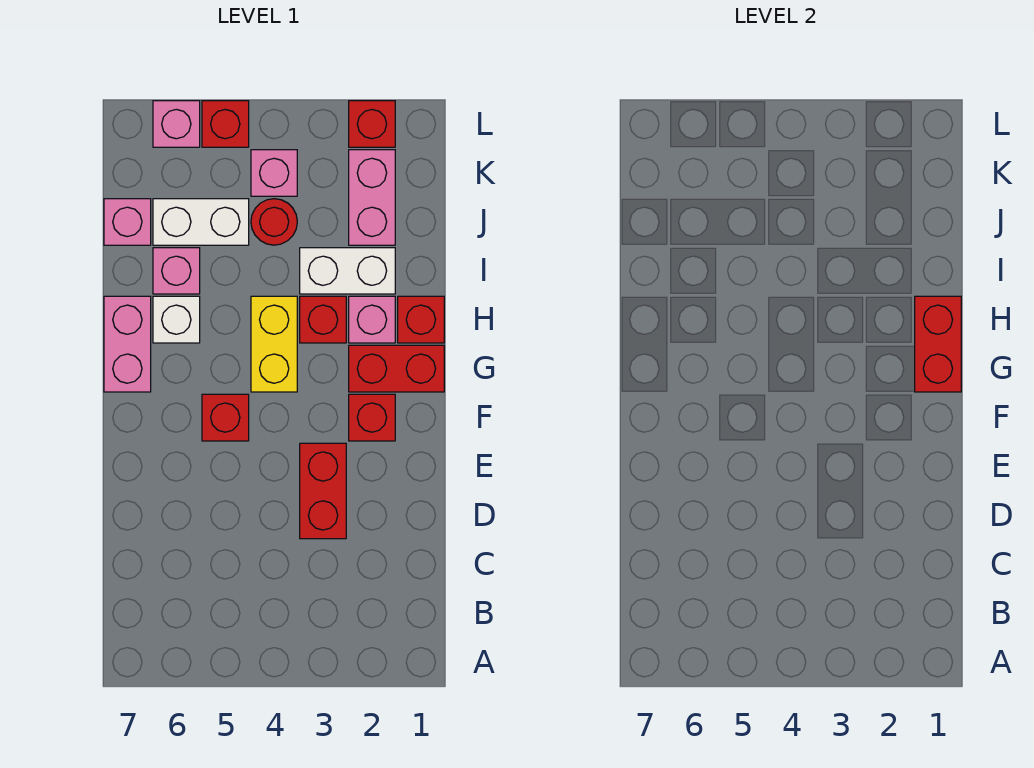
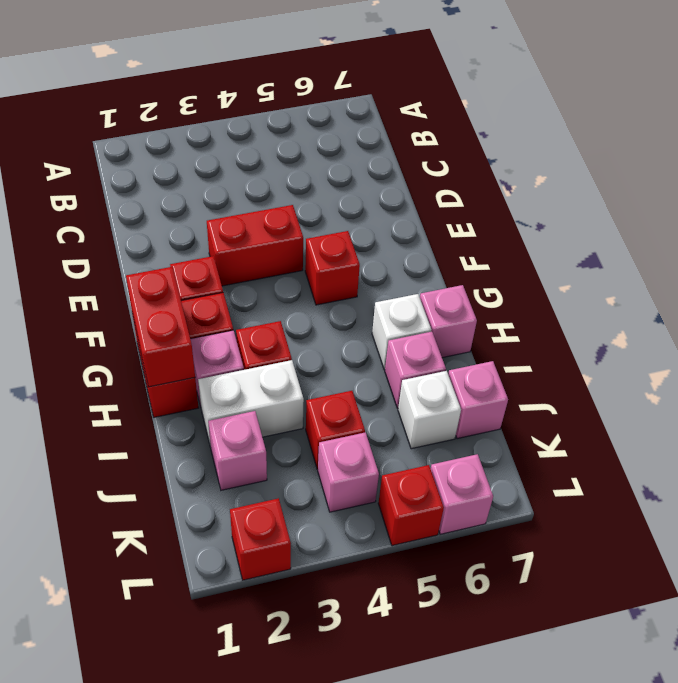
red brick D3:E3 level 1 -> red brick E3:E4 level 1
yellow brick G4:H4 level 1 -> none
pink brick G7:H7 level 1 -> pink brick H7 level 1
pink brick J2:K2 level 1 -> pink brick J2 level 1
red round brick J4 level 1 -> red brick J4 level 1
white brick J5:J6 level 1 -> white brick J6 level 1

